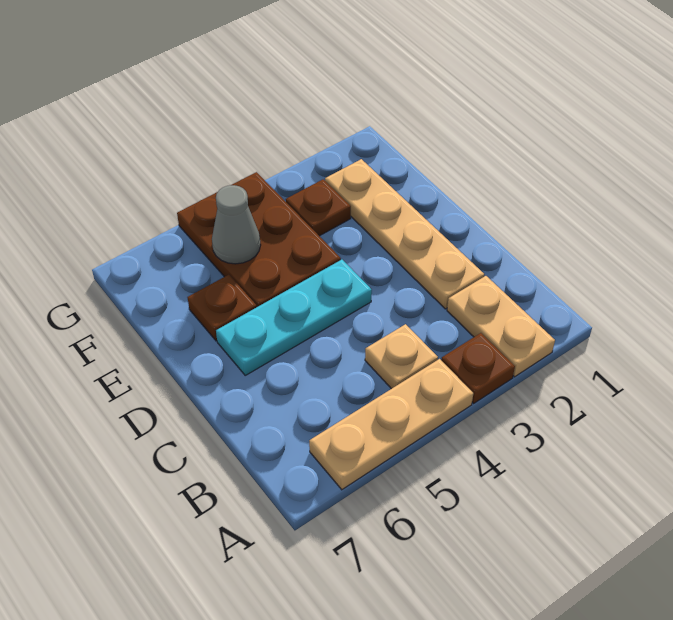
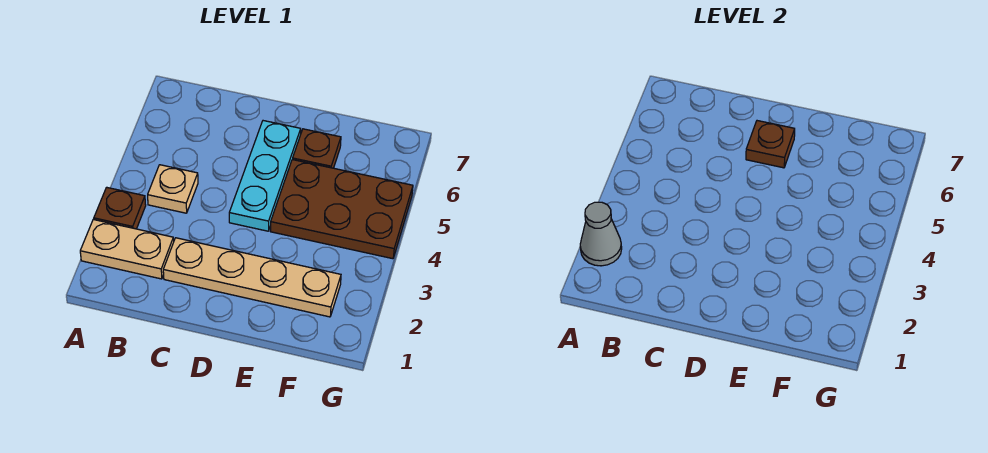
tan plate A4:A6 level 1 -> none
brown plate F3 level 1 -> brown plate D6 level 2
grey cone F5 level 2 -> grey cone A2 level 2

